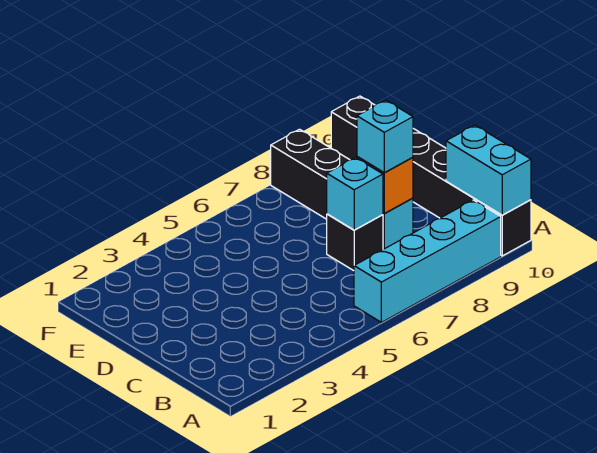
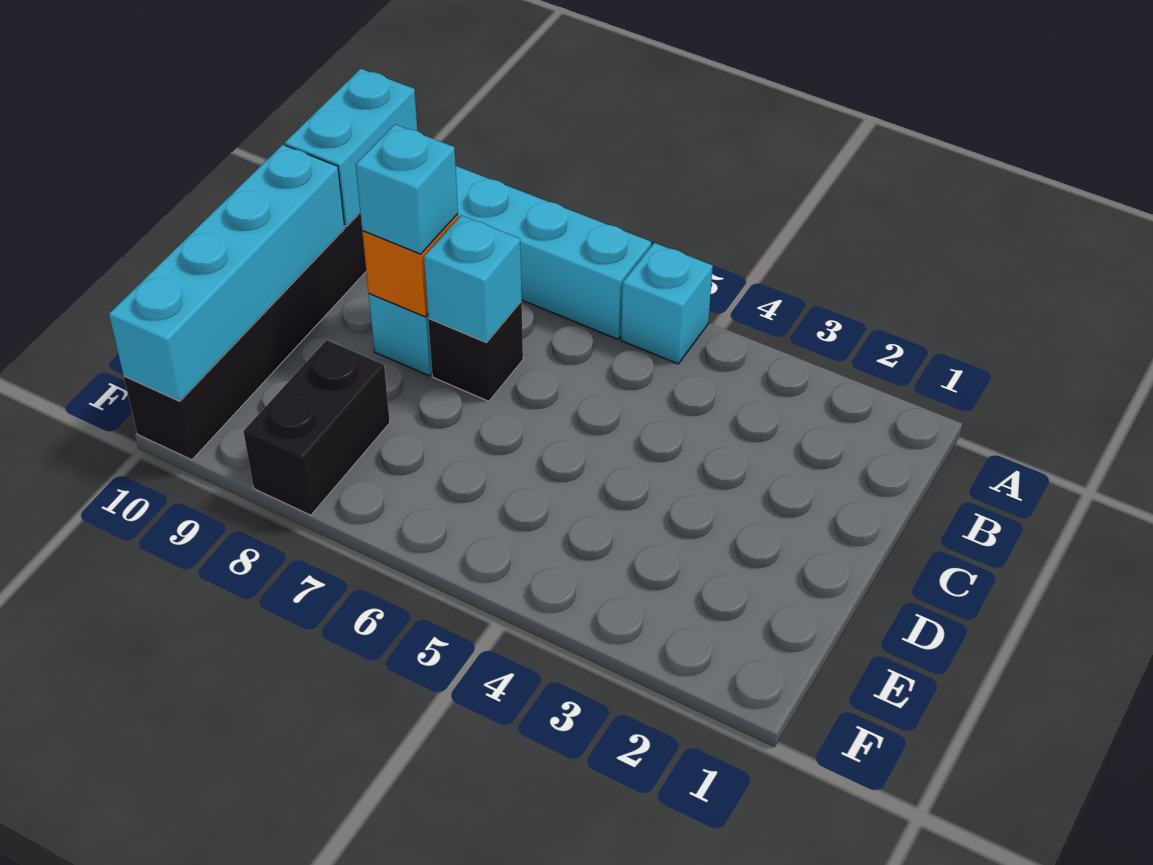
none -> cyan brick A5 level 1
none -> cyan brick C10:F10 level 2

